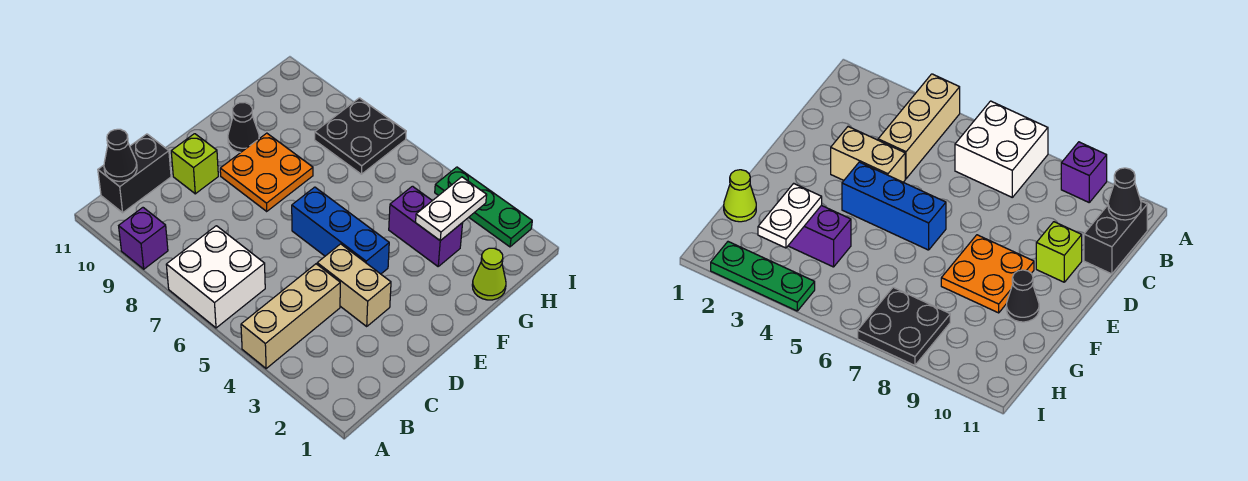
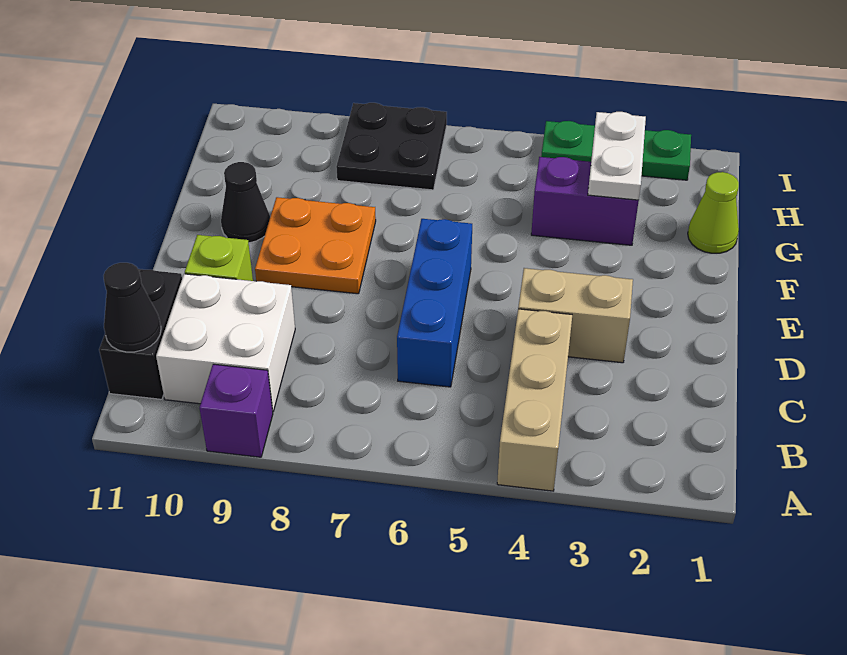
white brick A6:B7 level 1 -> white brick B9:C10 level 1
blue brick E4:E6 level 1 -> blue brick C6:E6 level 1

